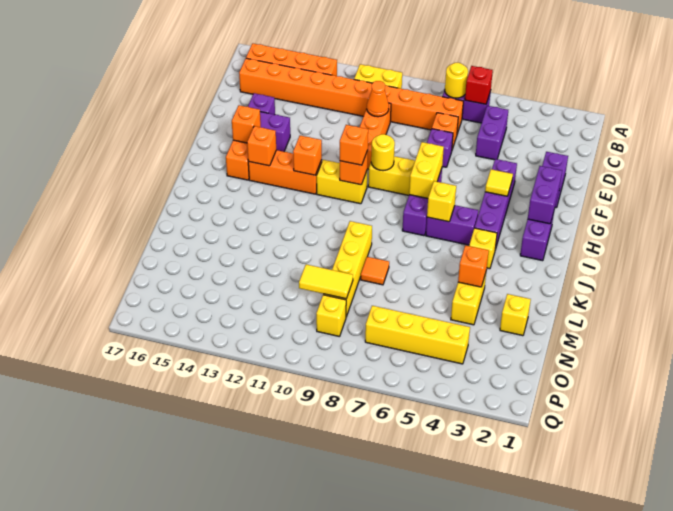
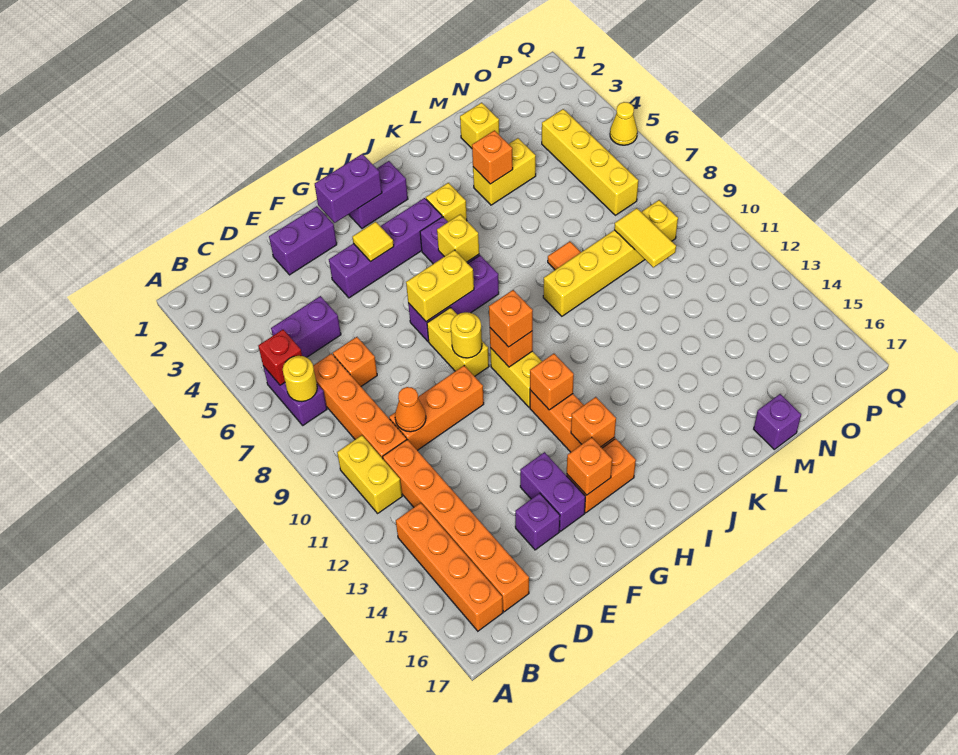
purple brick E7 level 1 -> purple brick M17 level 1
none -> yellow cone Q5 level 1

